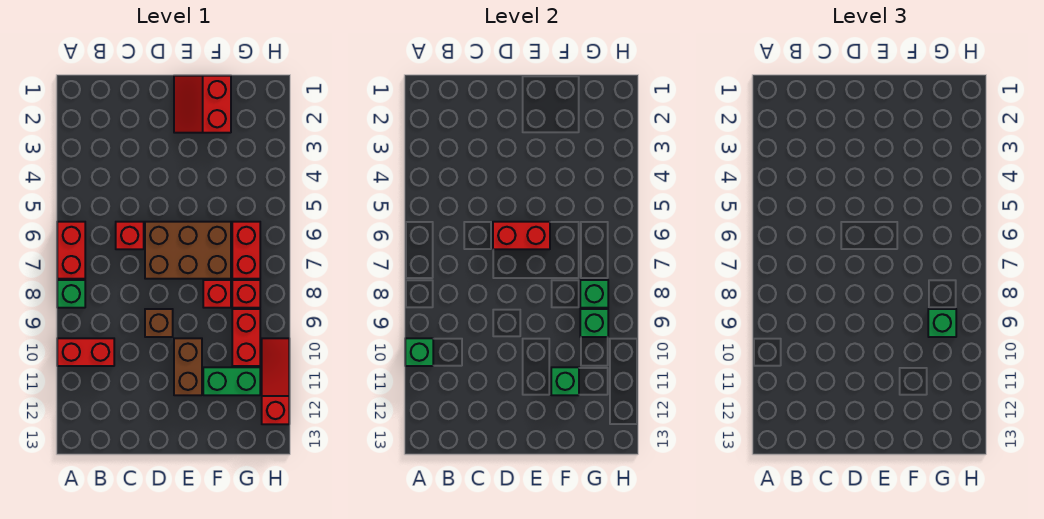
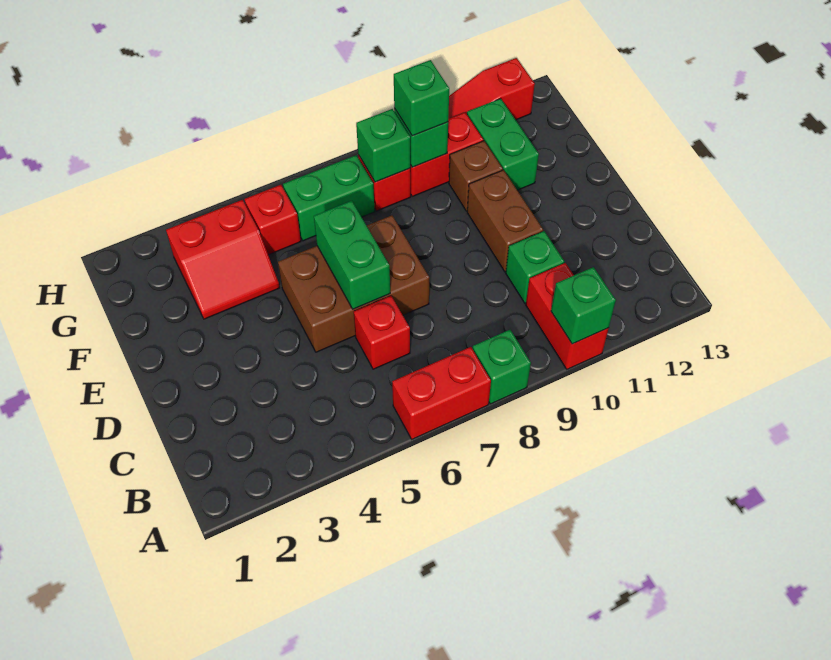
brown brick D6:F7 level 1 -> brown brick D5:E7 level 1
red brick D6:E6 level 2 -> green brick D6:E6 level 2
brown brick D9 level 1 -> brown brick F10 level 1
red slope E1:F2 level 1 top F -> red slope F3:G4 level 1 top G
brown brick E10:E11 level 1 -> brown brick D10:E10 level 1
red brick F8 level 1 -> red brick G5 level 1
green brick F11 level 2 -> green brick C10 level 1
red brick G6:G7 level 1 -> green brick G6:G7 level 1

